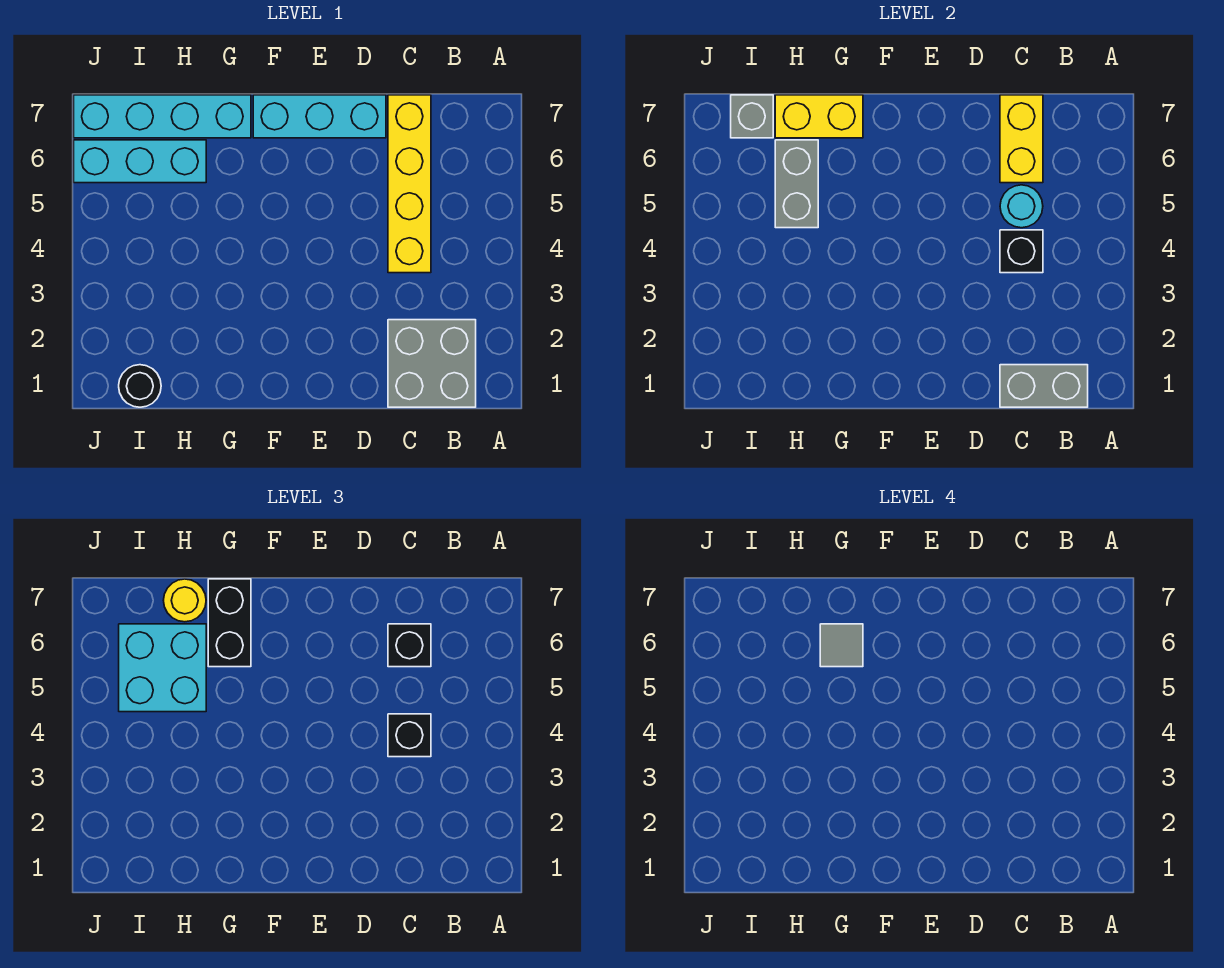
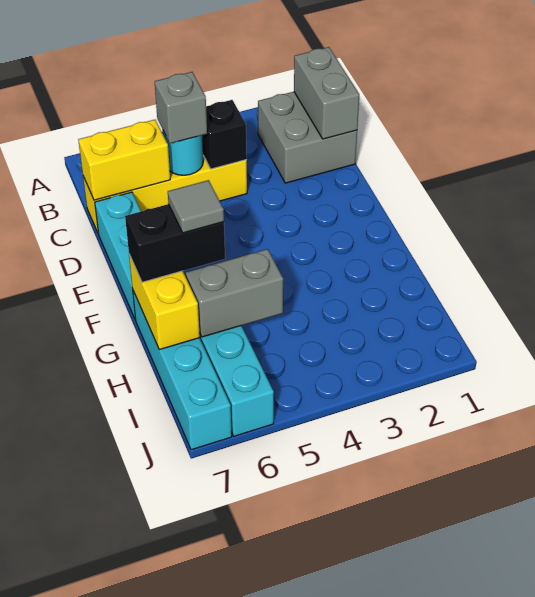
black brick C4 level 3 -> none
black brick C6 level 3 -> none
cyan brick H5:I6 level 3 -> none
yellow round brick H7 level 3 -> none
black round brick I1 level 1 -> none
grey brick I7 level 2 -> grey brick C5 level 3

